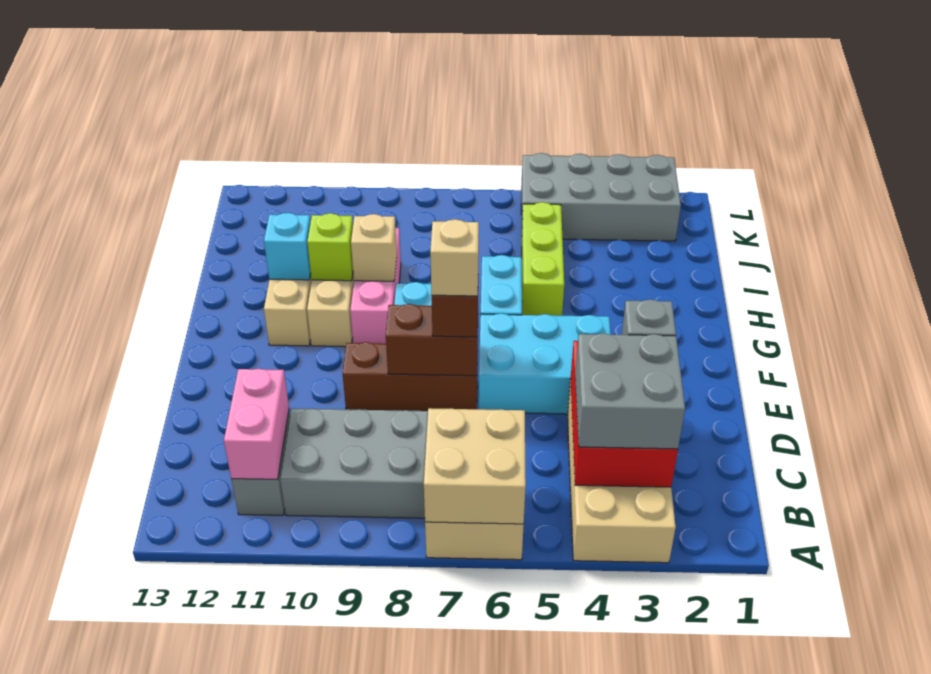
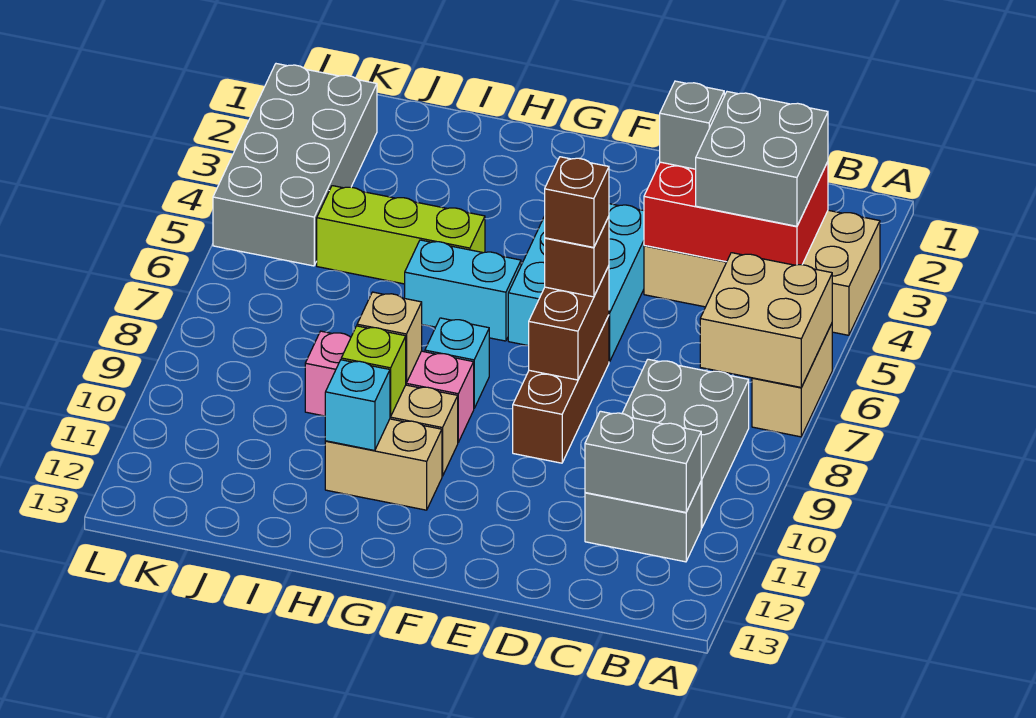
pink brick B11:C11 level 2 -> grey brick B11:C11 level 2
tan brick E7 level 4 -> brown brick E7 level 4

